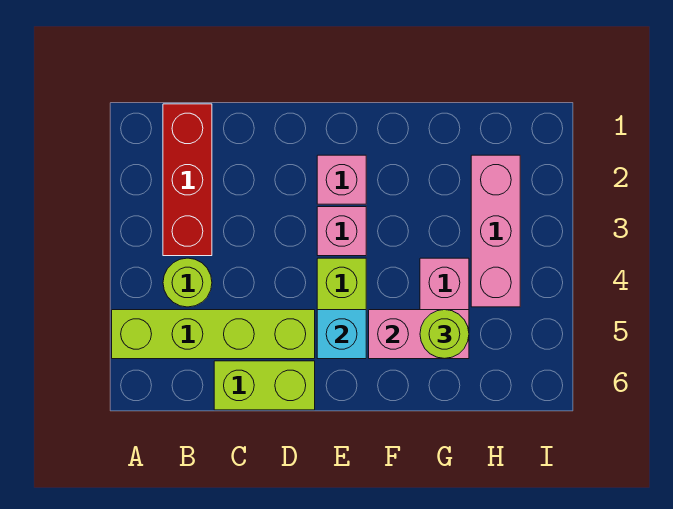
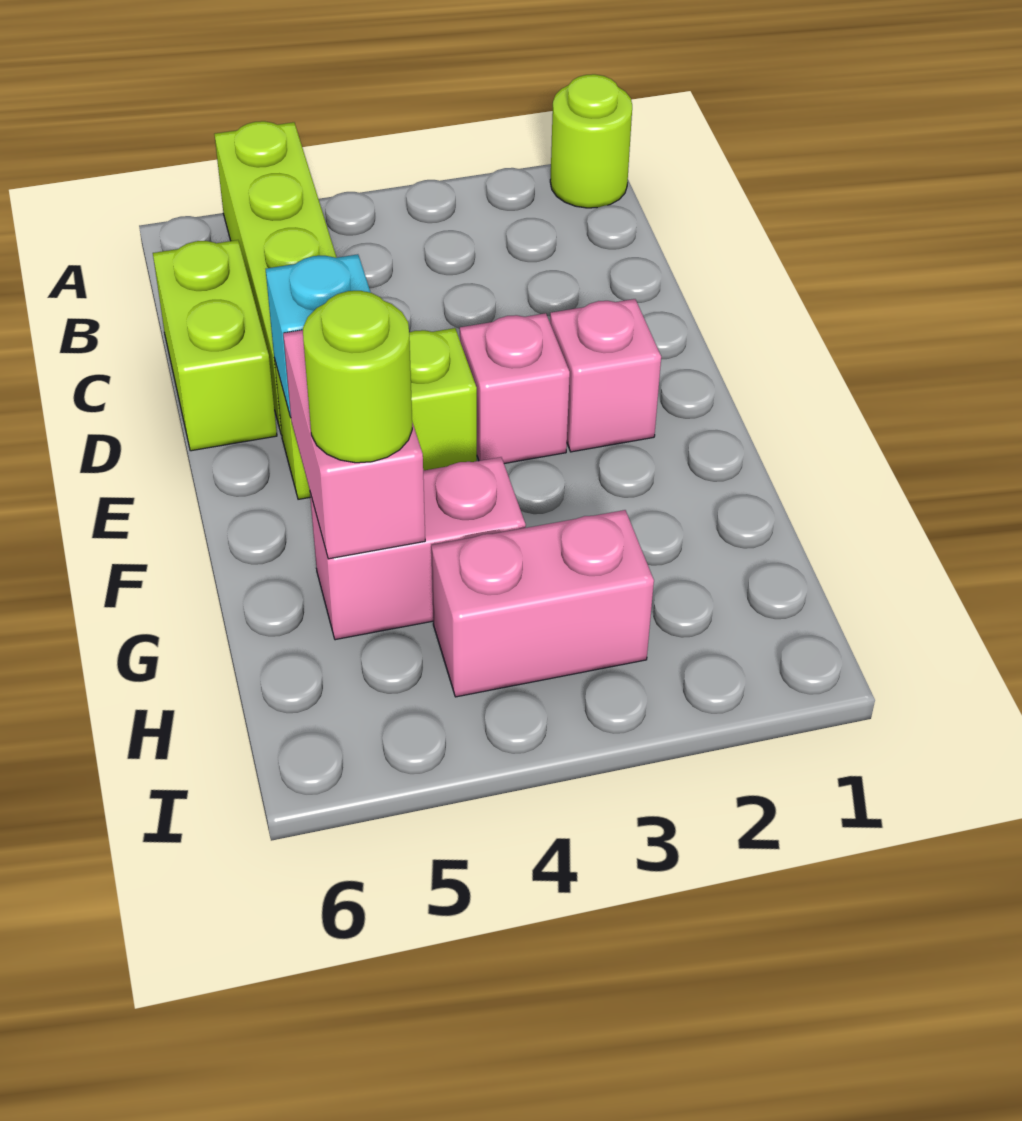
red brick B1:B3 level 1 -> none
lime round brick B4 level 1 -> lime round brick A1 level 1
pink brick H2:H4 level 1 -> pink brick H3:H4 level 1

